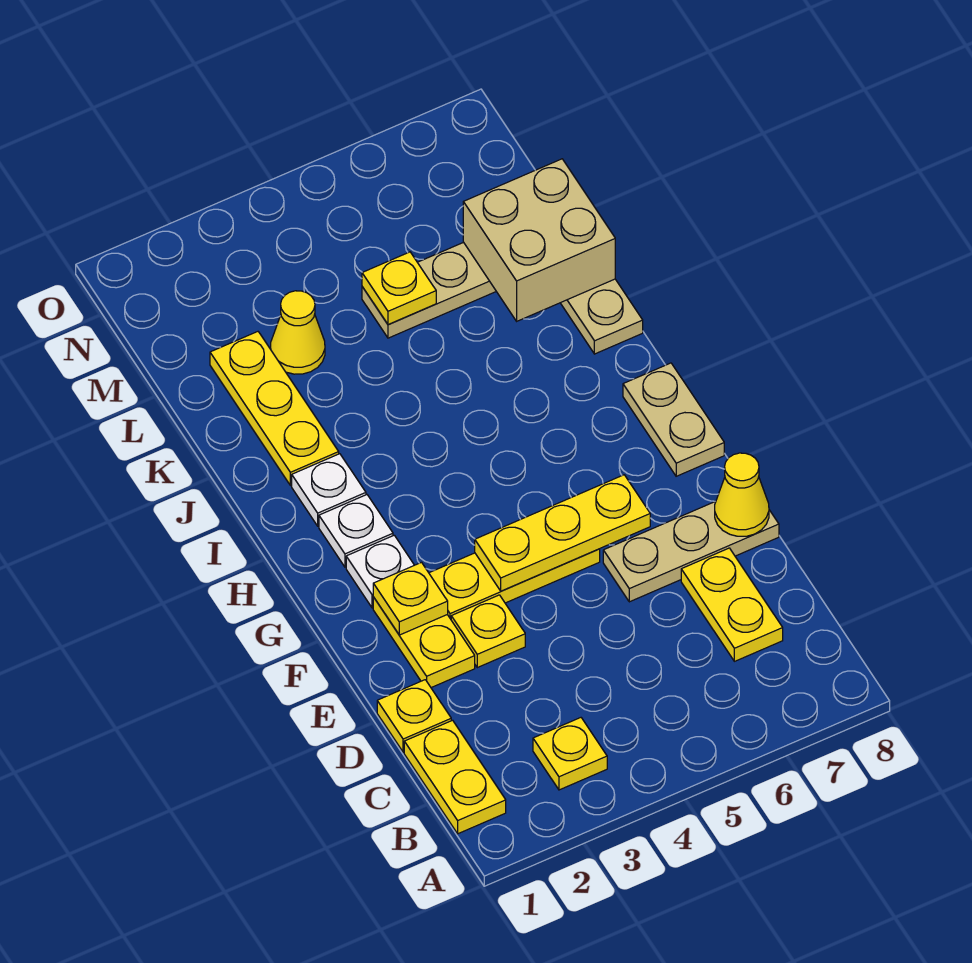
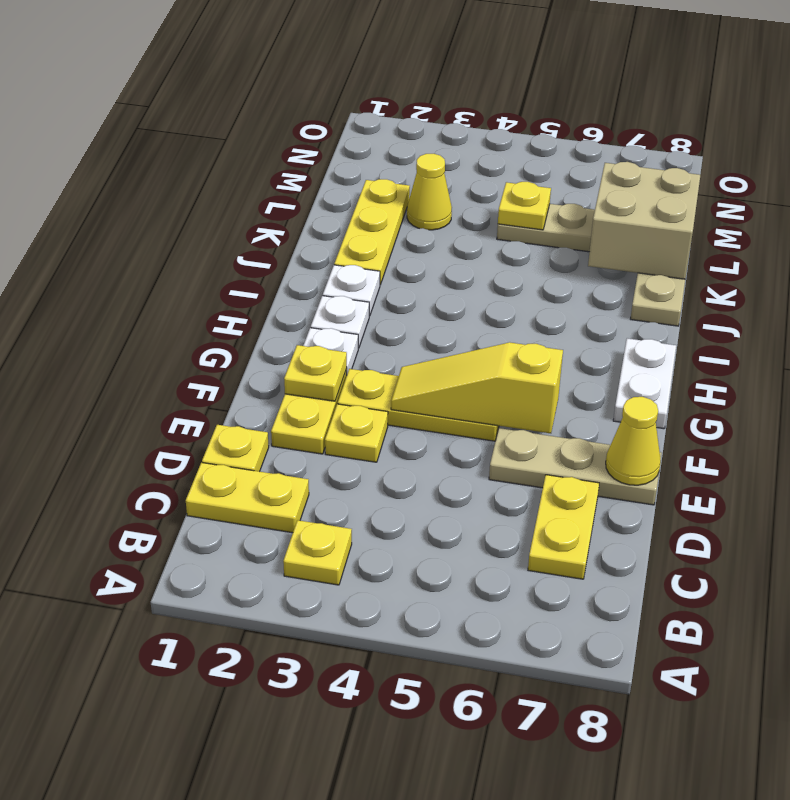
yellow plate B1:C1 level 1 -> yellow plate C1:C2 level 1
yellow plate F4:F6 level 2 -> yellow slope F4:F6 level 2 top 6
tan plate G8:H8 level 1 -> white plate G8:H8 level 1

